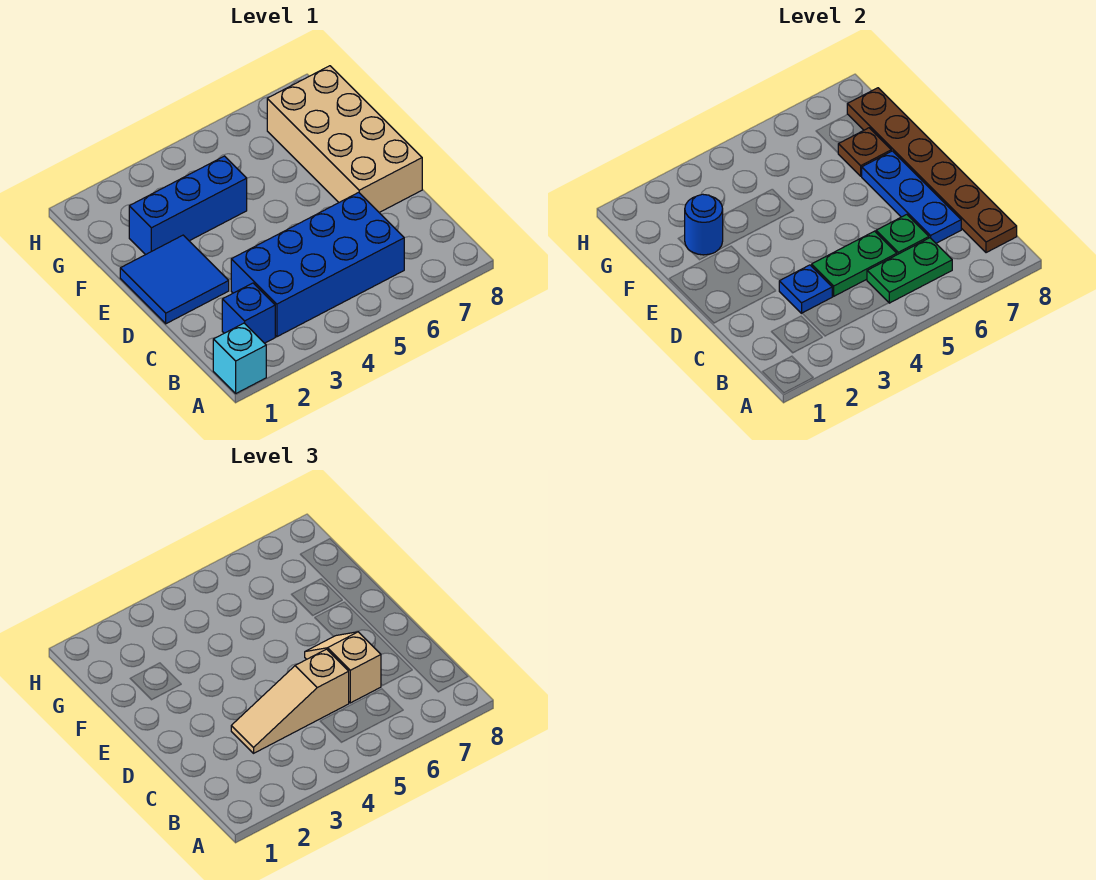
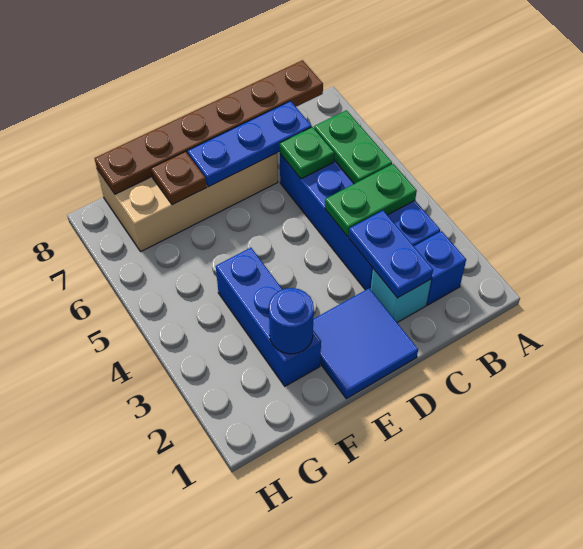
cyan brick A1 level 1 -> cyan brick C2 level 1
blue plate C3 level 2 -> blue plate C2:C3 level 2
tan slope C3:C5 level 3 top 5 -> none
green plate C4:C5 level 2 -> green plate B4:C4 level 2
tan slope C6:D6 level 3 top C -> none

